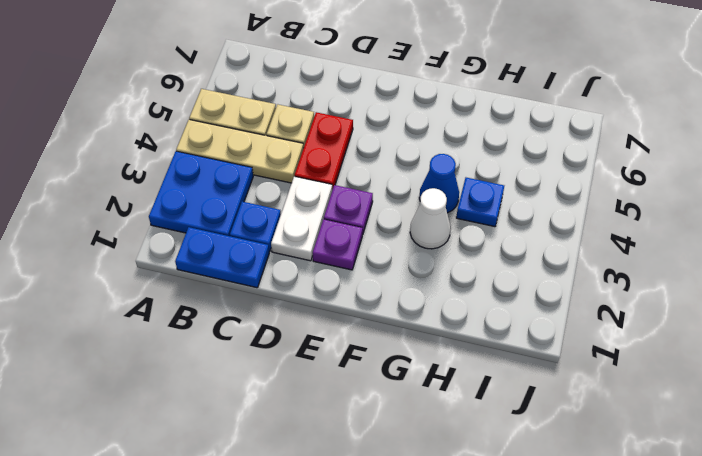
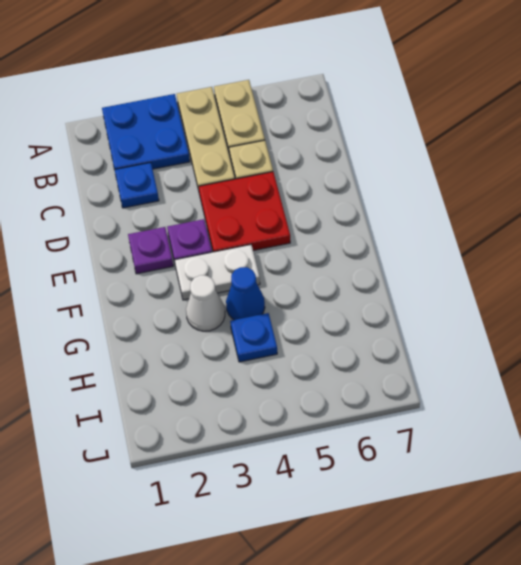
blue plate B1:C1 level 1 -> none
white plate D2:D3 level 1 -> white plate F3:F4 level 1
red plate D4:D5 level 1 -> red plate D4:E5 level 1

